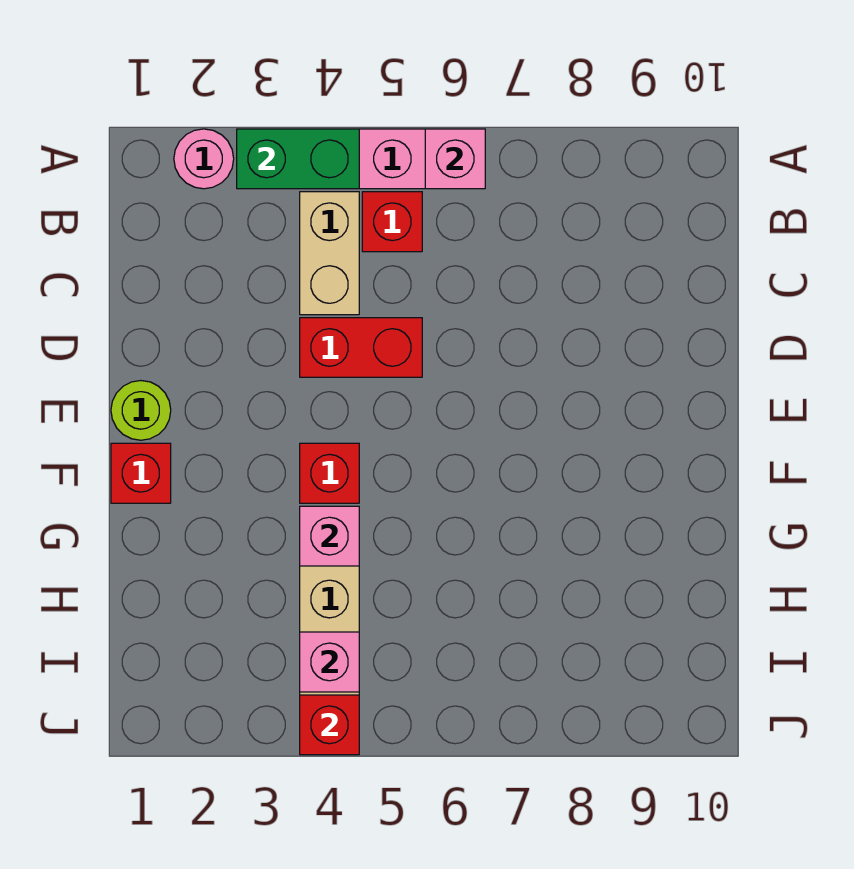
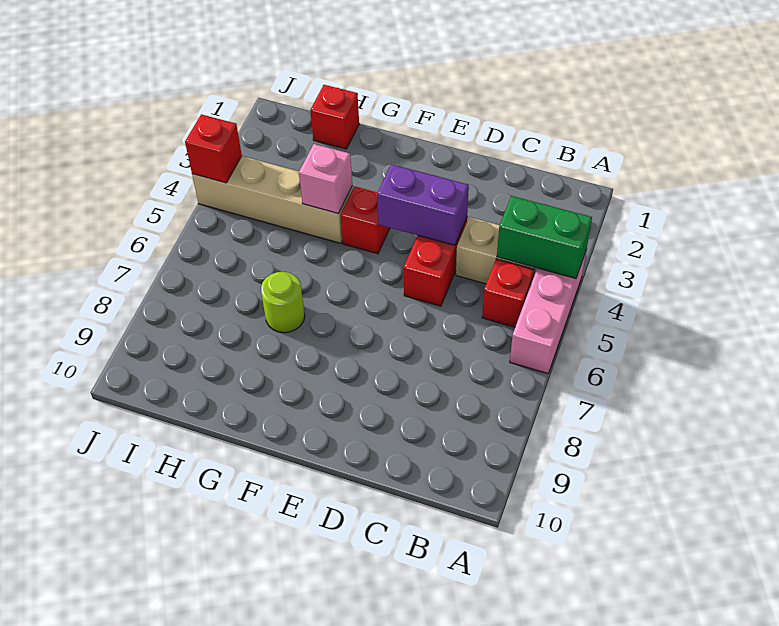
pink round brick A2 level 1 -> none
green brick A3:A4 level 2 -> green brick A4:B4 level 2
pink brick A6 level 2 -> none
none -> purple brick D4:E4 level 2
lime round brick E1 level 1 -> lime round brick G7 level 1
red brick F1 level 1 -> red brick H1 level 1
pink brick I4 level 2 -> none

